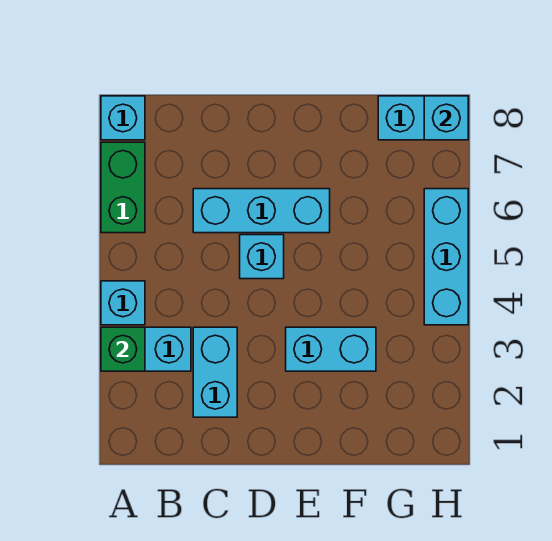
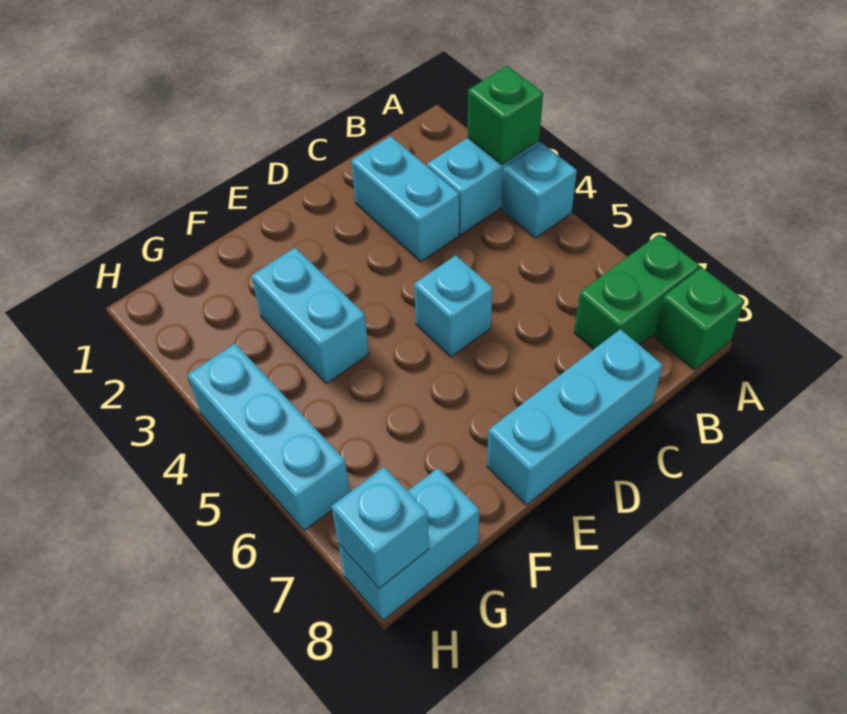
green brick A6:A7 level 1 -> green brick A7:B7 level 1
cyan brick A8 level 1 -> green brick A8 level 1
cyan brick C6:E6 level 1 -> cyan brick C8:E8 level 1
cyan brick E3:F3 level 1 -> cyan brick F3:F4 level 1

